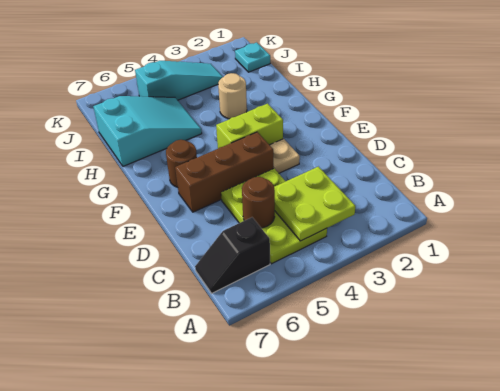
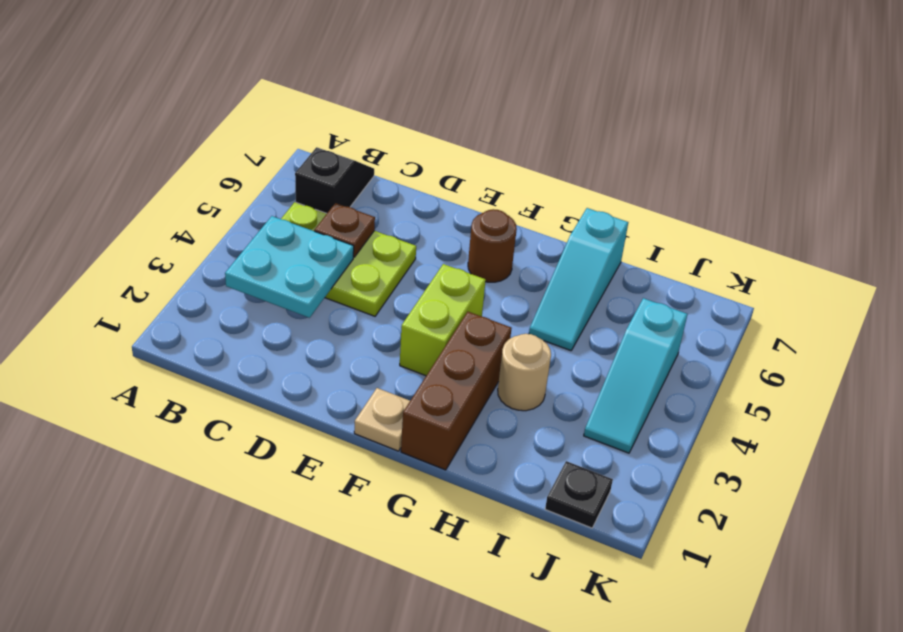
lime plate B3:C4 level 2 -> cyan plate B3:C4 level 2
brown round brick C5 level 2 -> brown plate C5 level 2
tan plate E3 level 1 -> tan plate F1 level 1
brown brick E4:E6 level 1 -> brown brick G1:G3 level 1
cyan slope H5:I7 level 1 top 7 -> cyan slope H5:H7 level 1 top 7
cyan plate J1 level 1 -> black plate J1 level 1

